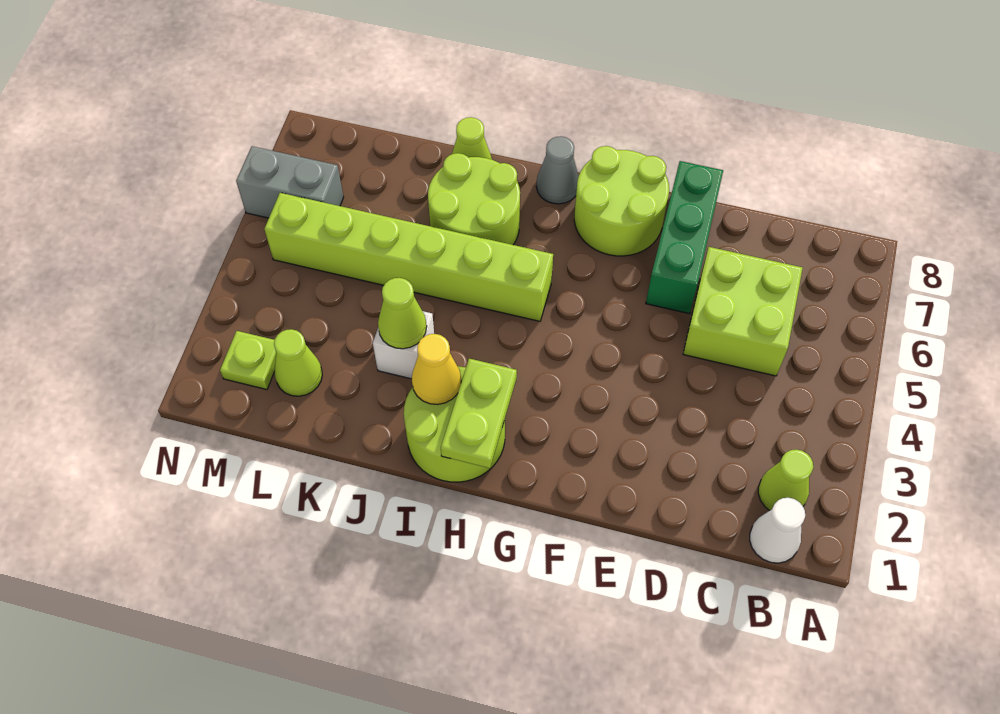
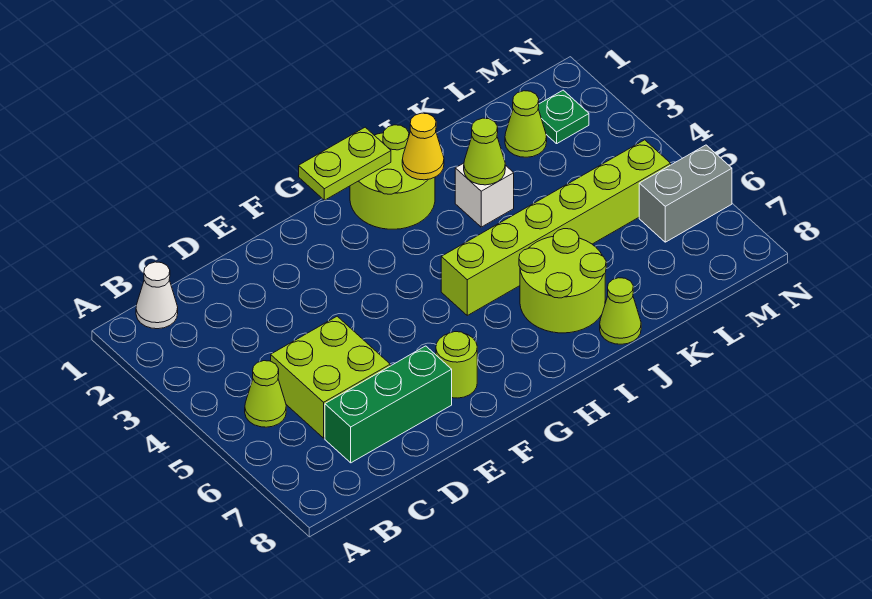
lime cone B2 level 1 -> lime cone B5 level 1
green brick E6:E8 level 1 -> green brick C7:E7 level 1
lime round brick F7:G8 level 1 -> lime round brick F7 level 1
lime plate H1:H2 level 2 -> lime plate G1:H1 level 2
grey cone H8 level 1 -> none
lime plate M2 level 1 -> green plate M2 level 1

